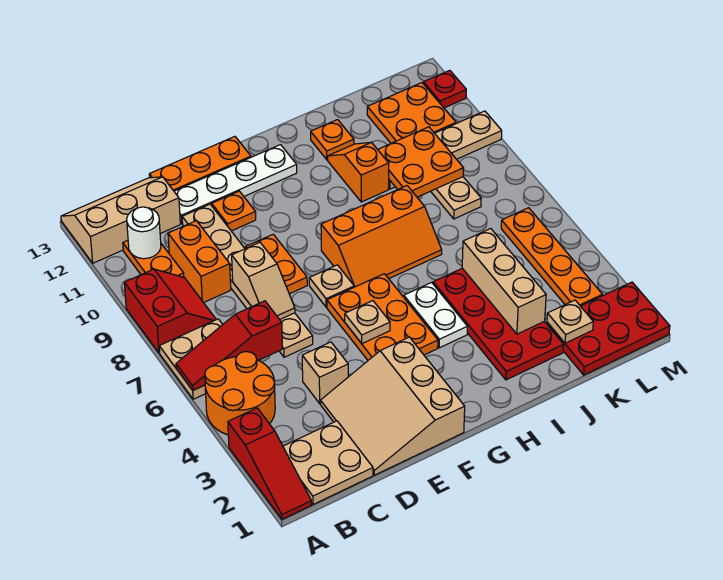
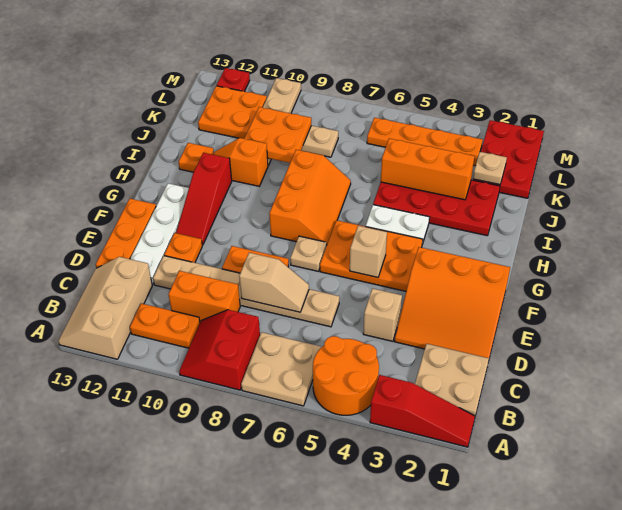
red slope A6:C6 level 2 top C -> red slope F11:H11 level 1 top H
red slope A8:B9 level 1 top A -> red slope A8:B9 level 1 top 8
white round brick B11 level 2 -> none
tan slope D1:F3 level 1 top F -> orange slope D1:F3 level 1 top F
tan plate F5 level 2 -> tan brick F5 level 2
tan brick J3:J5 level 2 -> orange brick J3:J5 level 2

